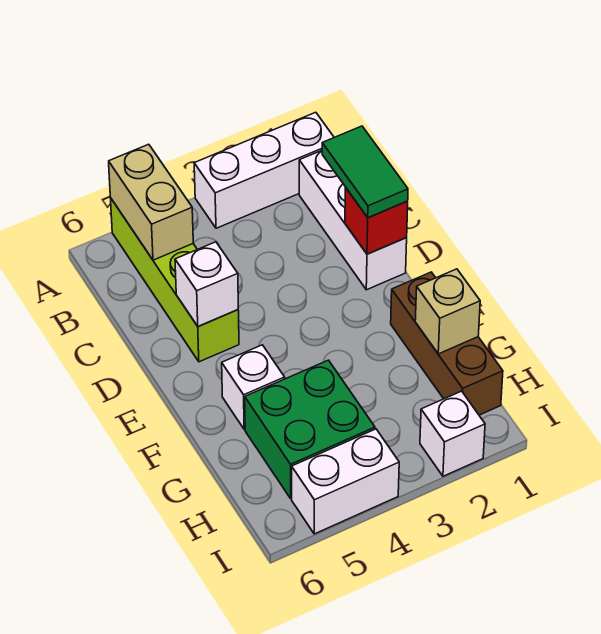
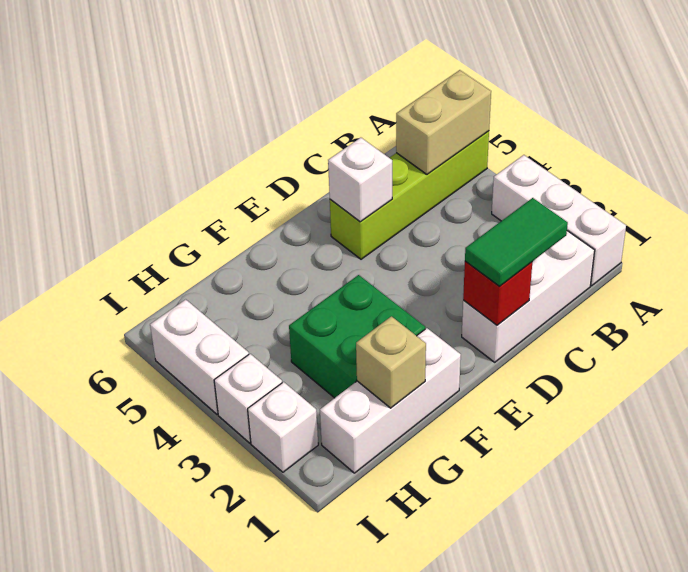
brown brick F1:H1 level 1 -> white brick F1:H1 level 1
white brick F5 level 1 -> white brick I3 level 1
green brick G4:H5 level 1 -> green brick F2:G3 level 1

